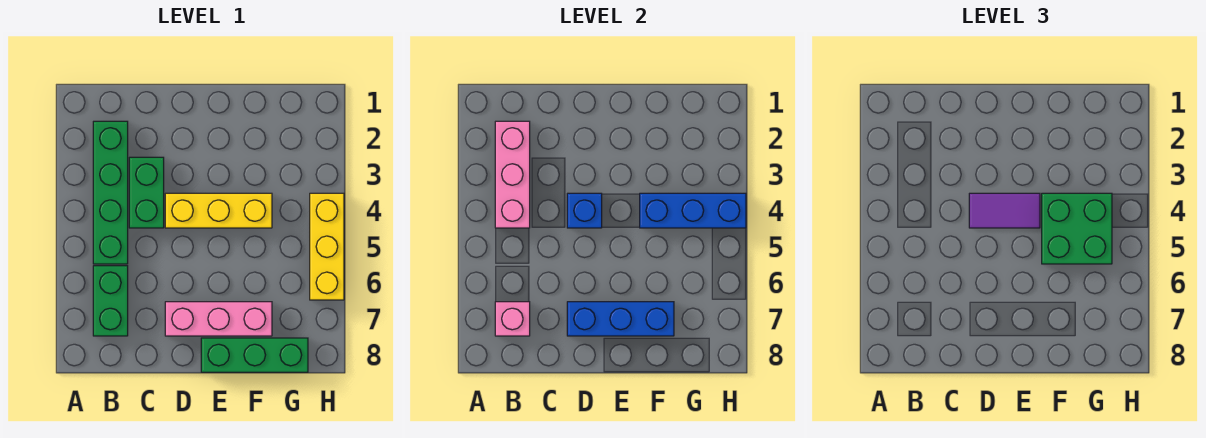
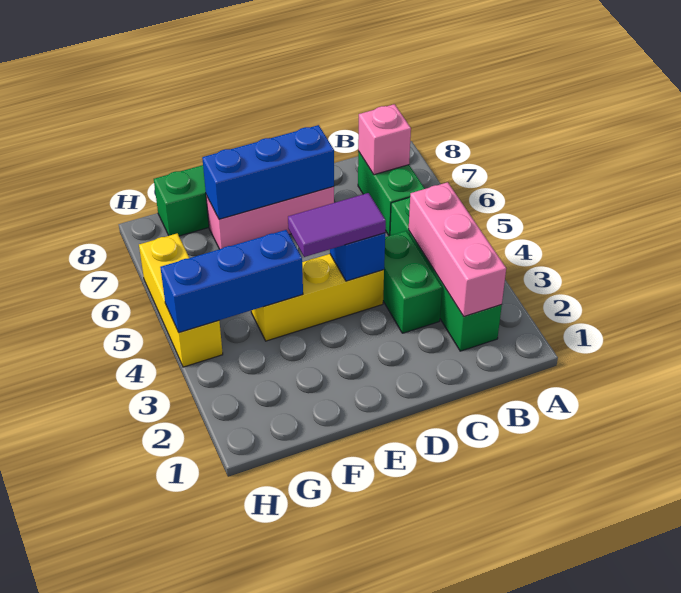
green brick F4:G5 level 3 -> none

